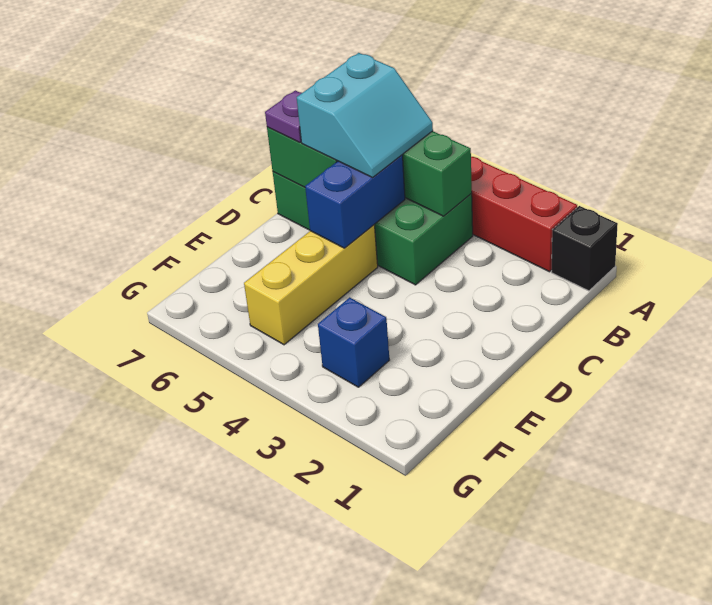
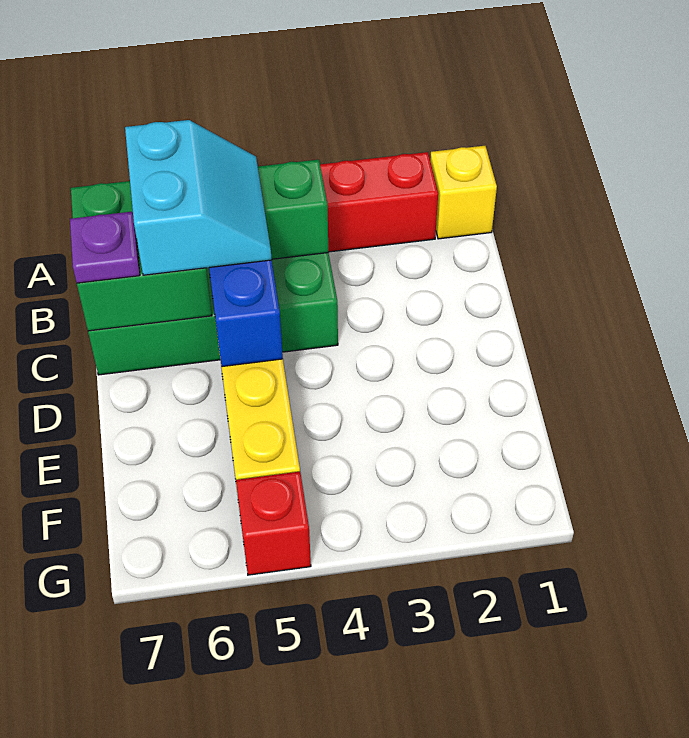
black brick A1 level 1 -> yellow brick A1 level 1
blue brick F3 level 1 -> none
none -> red brick G5 level 1

